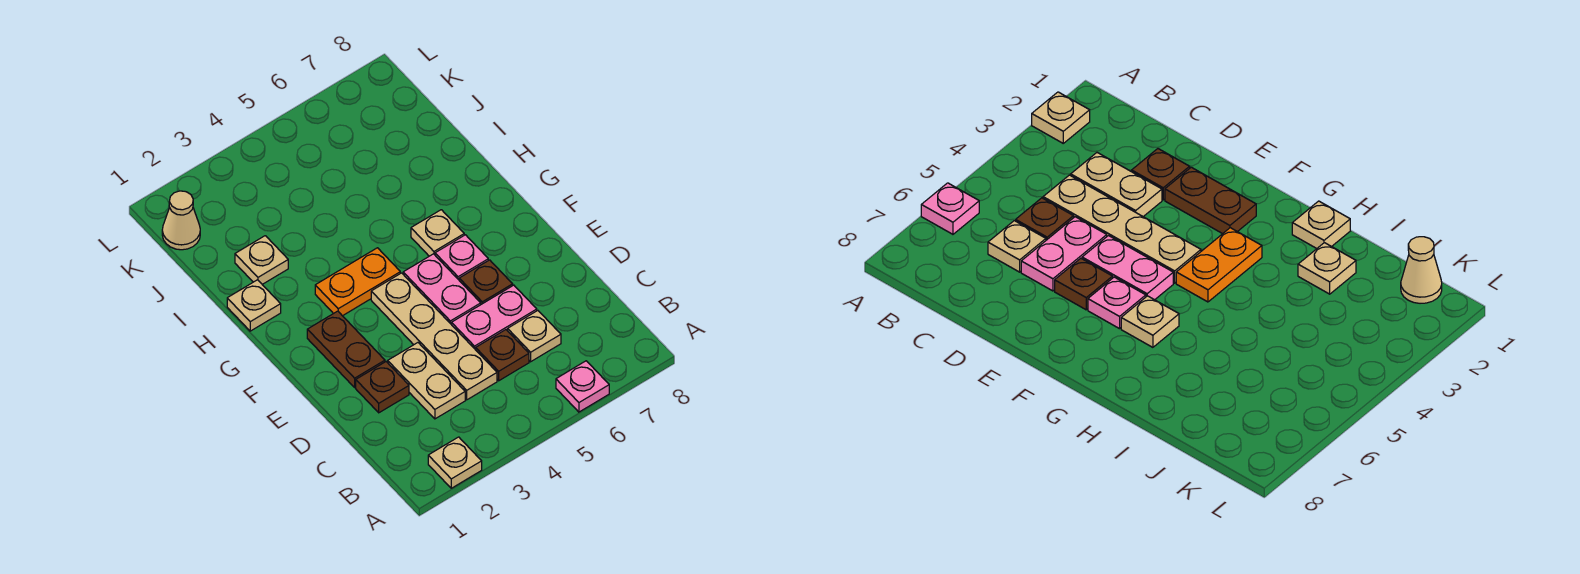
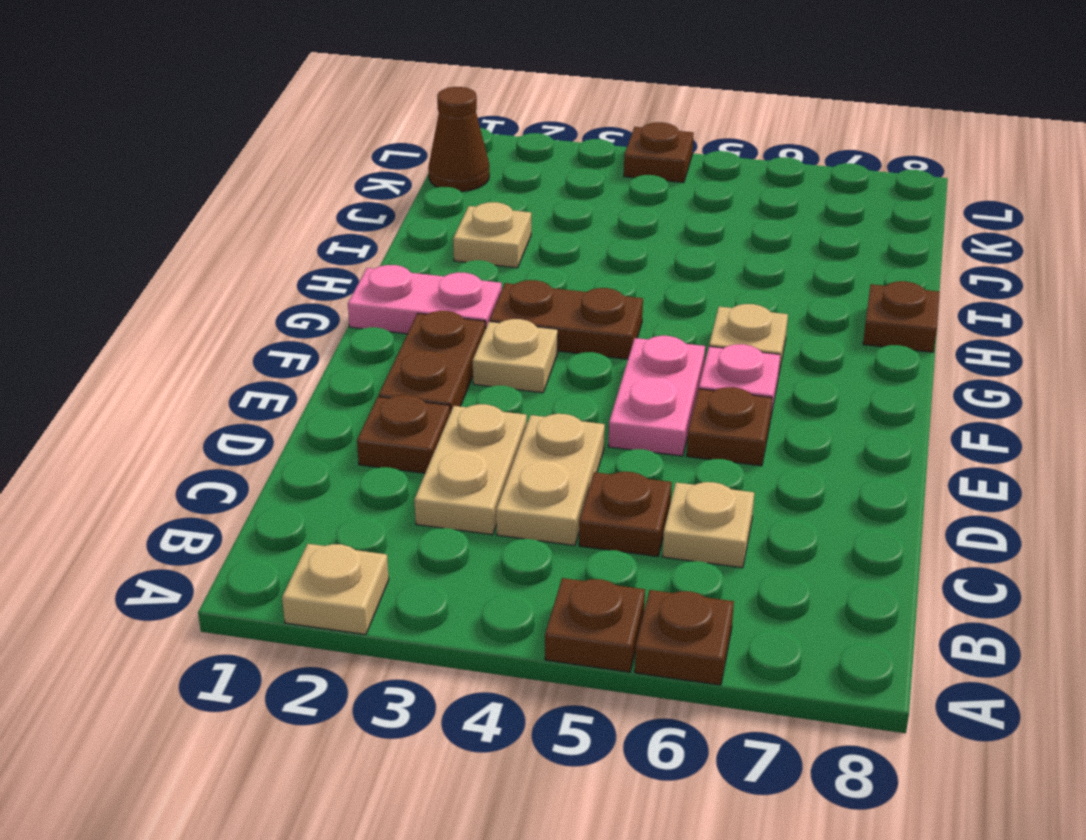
none -> brown plate A5 level 1
pink plate A6 level 1 -> brown plate A6 level 1
tan plate C4:F4 level 1 -> tan plate C4:D4 level 1
pink plate D5:D6 level 1 -> pink plate G1:G2 level 1
orange plate G3:G4 level 1 -> brown plate G3:G4 level 1
tan plate H1 level 1 -> tan plate F3 level 1
none -> brown plate H8 level 1
tan cone K1 level 1 -> brown cone K1 level 1
none -> brown plate L4 level 1

